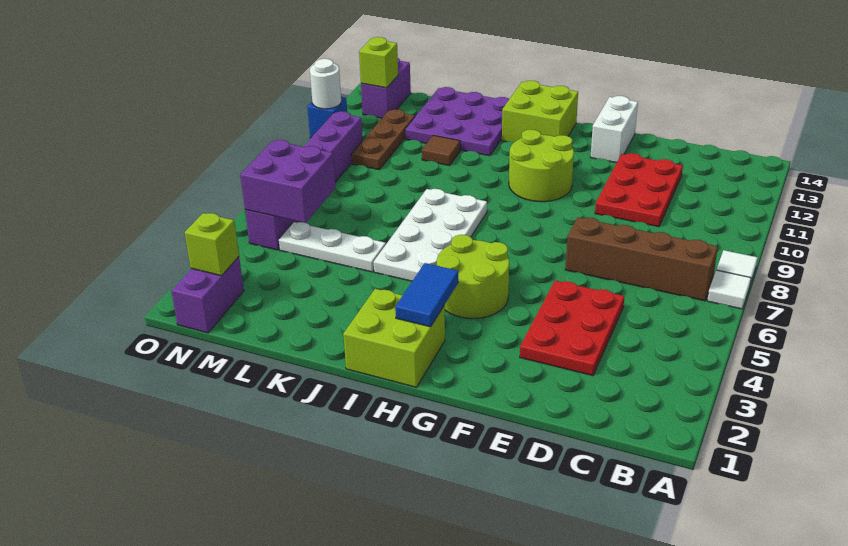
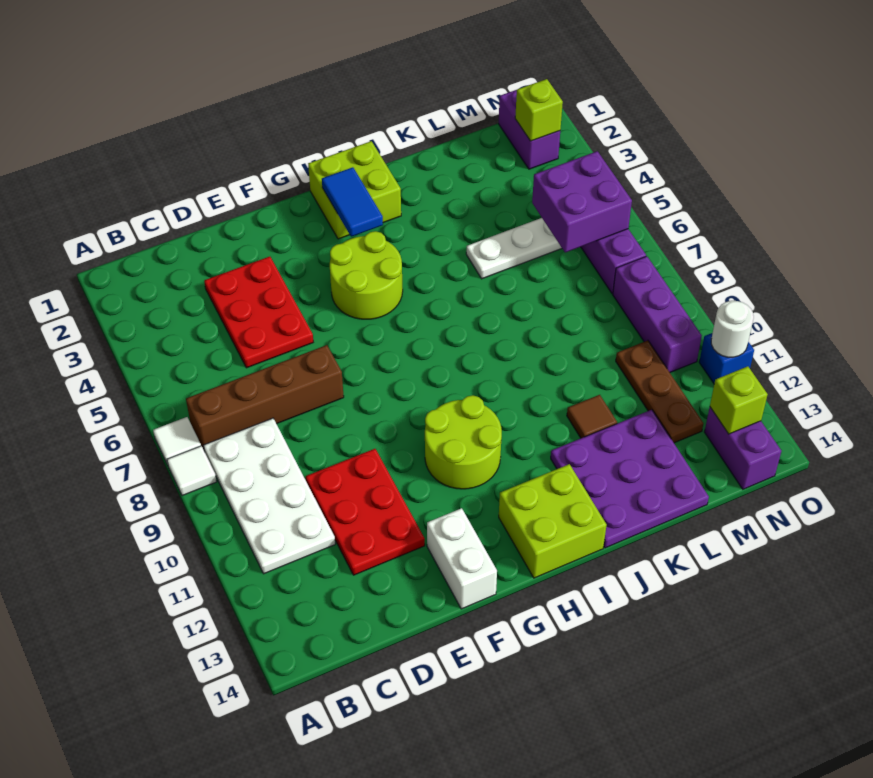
white plate I5:J8 level 1 -> white plate B8:C11 level 1

